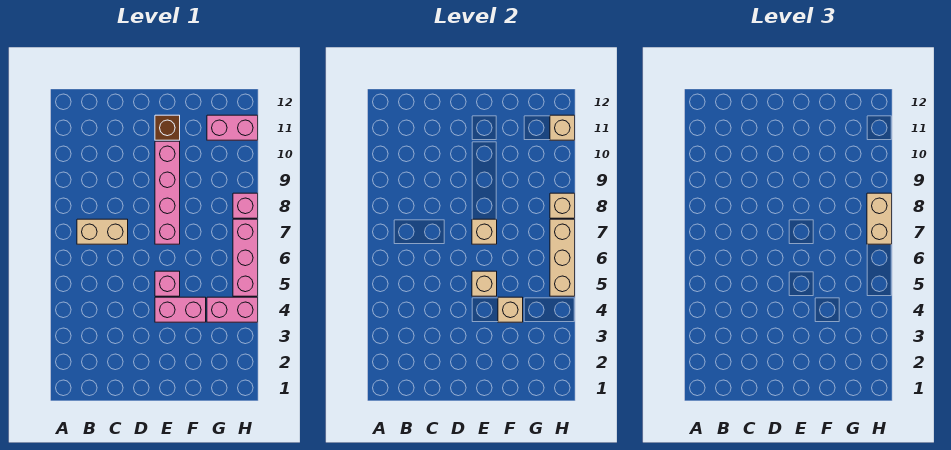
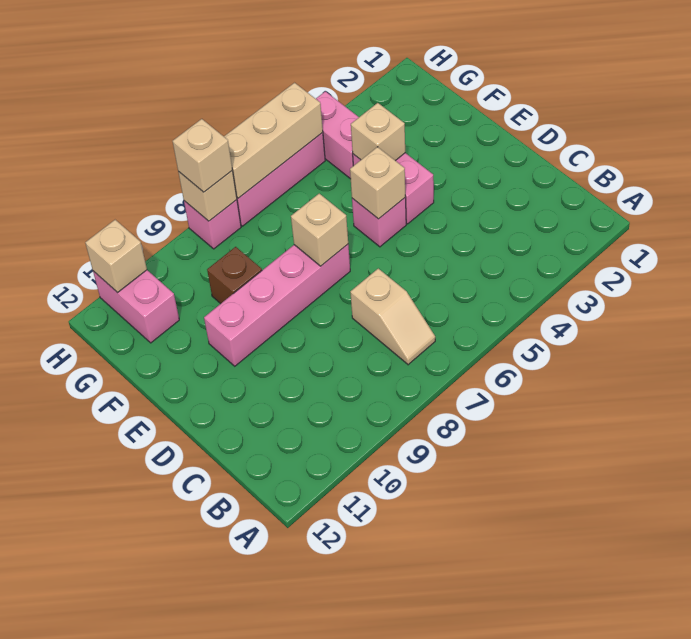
tan brick B7:C7 level 1 -> tan slope B7:C7 level 1 top C
brown brick E11 level 1 -> brown brick F9 level 1
tan brick H7:H8 level 3 -> tan brick H8 level 3

